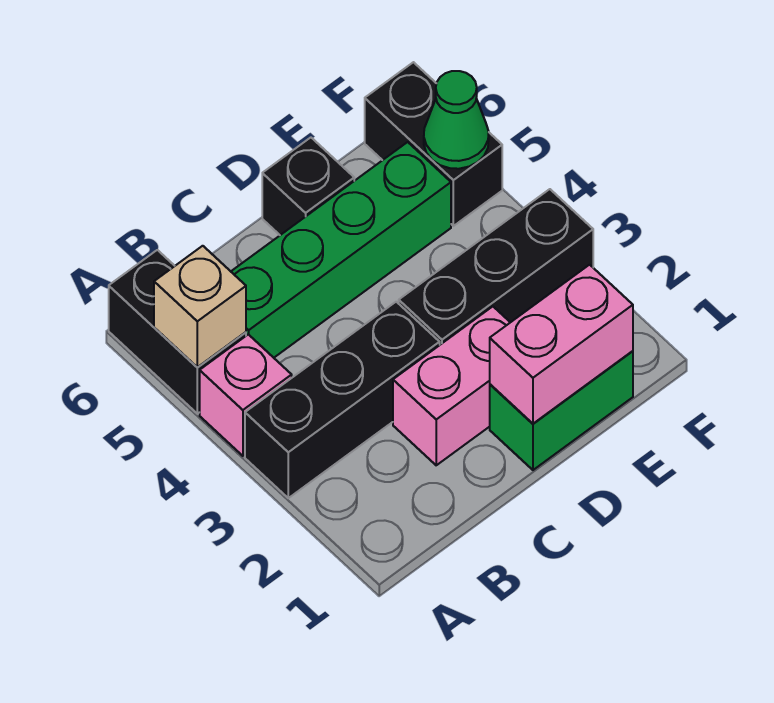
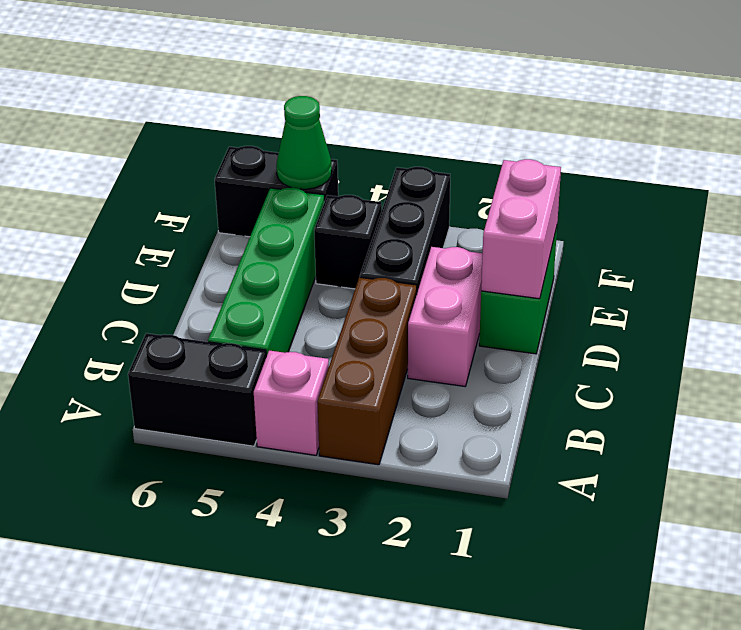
black brick A3:C3 level 1 -> brown brick A3:C3 level 1
tan brick A5 level 2 -> none
black brick D6 level 1 -> black brick E4 level 1

